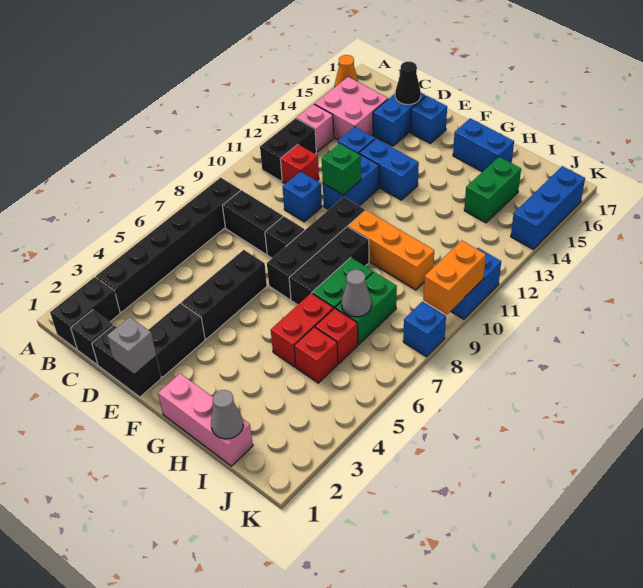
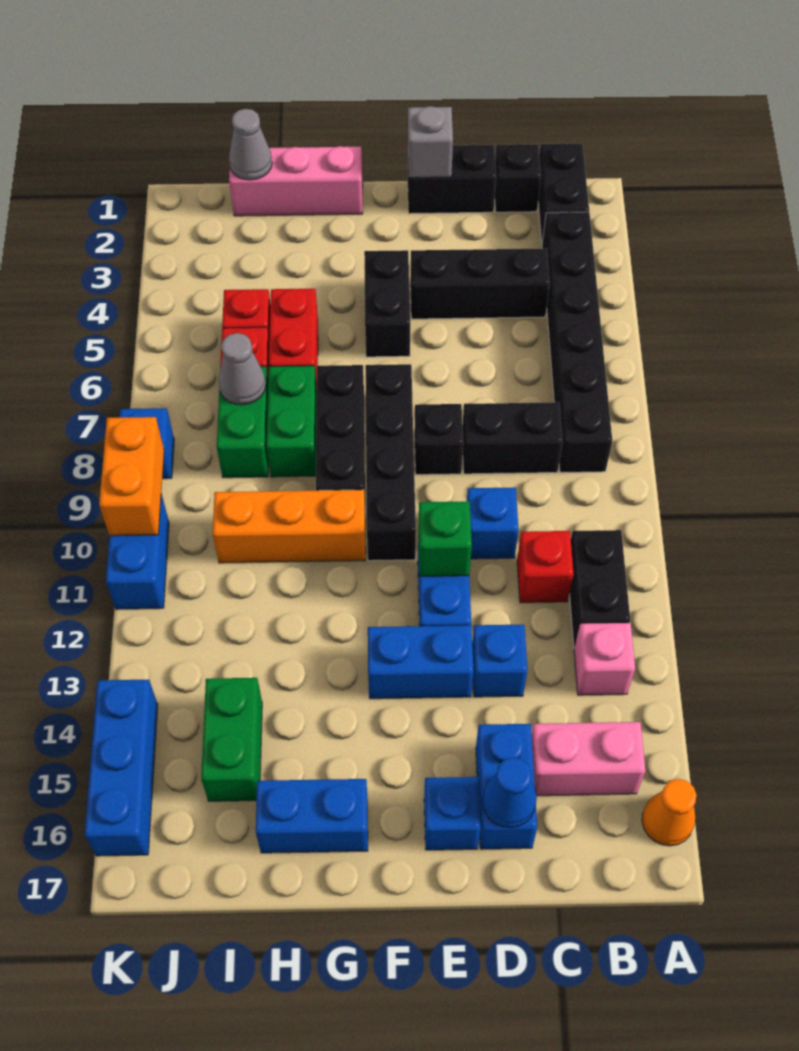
pink brick B14:C15 level 1 -> pink brick B15:C15 level 1
black cone D16 level 2 -> blue cone D16 level 2
black brick E2:E3 level 1 -> black brick F4:F5 level 1
black brick E4:E6 level 1 -> black brick C4:E4 level 1

